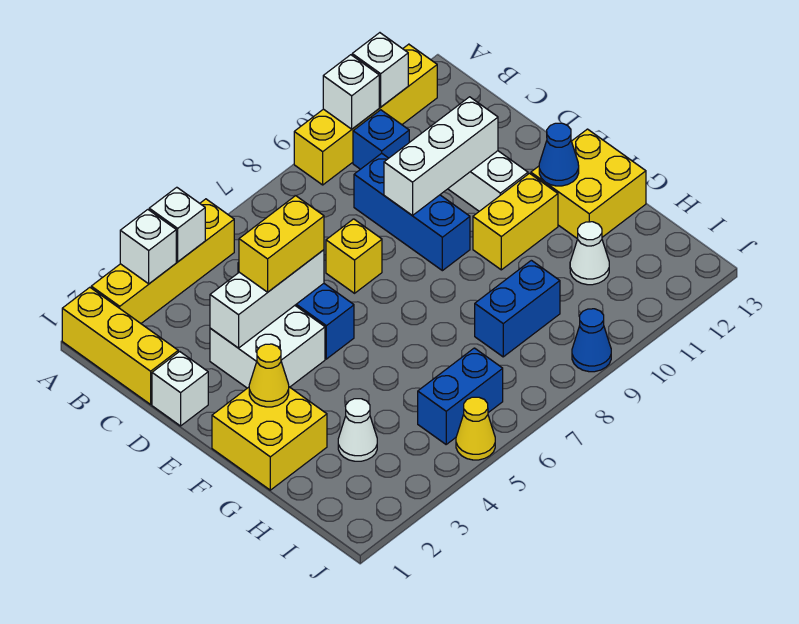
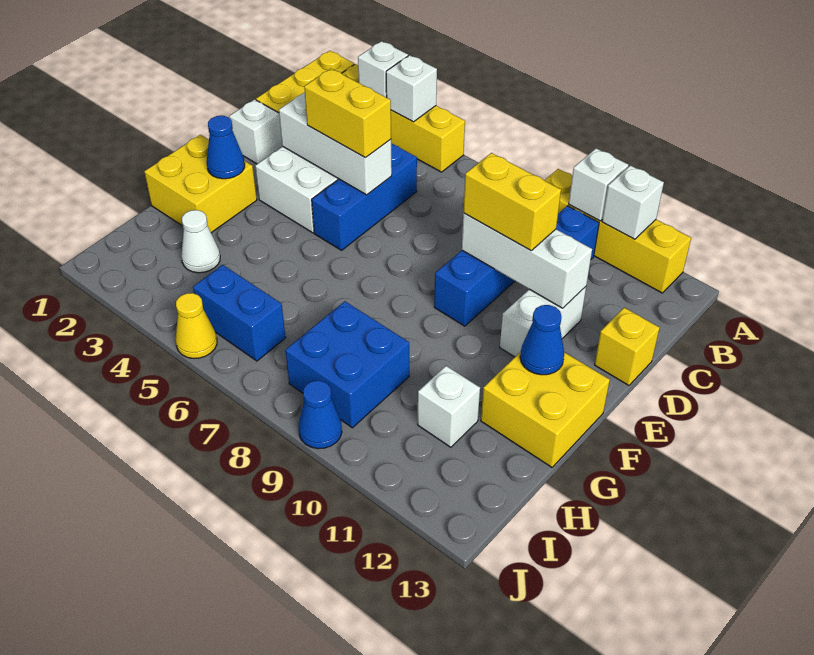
yellow brick D7 level 1 -> yellow brick D13 level 1
yellow cone F2 level 2 -> blue cone F2 level 2
yellow brick F10:F11 level 1 -> yellow brick D9:D10 level 3
blue brick H8:H9 level 1 -> blue brick H8:I9 level 1
white cone H11 level 1 -> white brick H11 level 1

